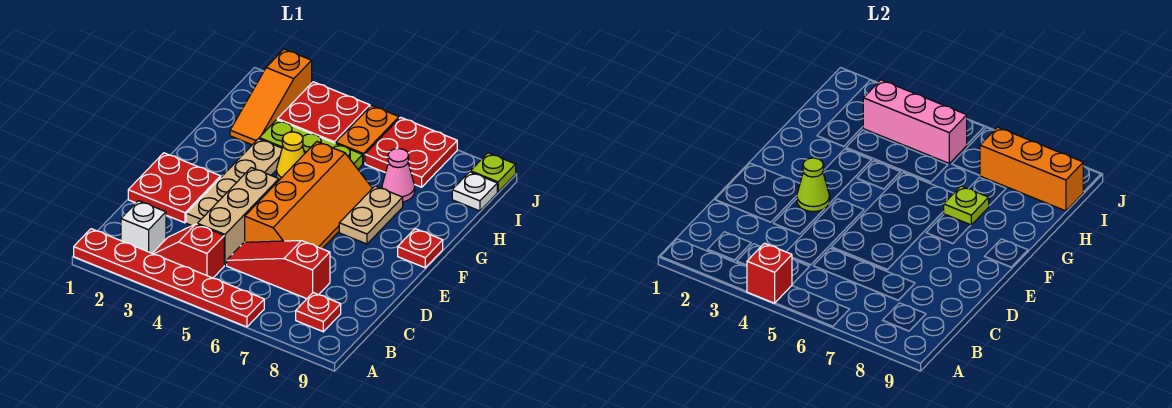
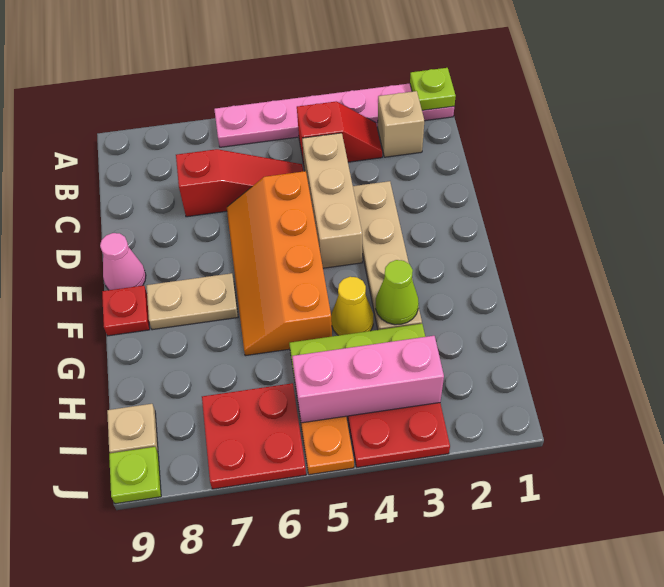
red plate A1:A6 level 1 -> pink plate A1:A6 level 1
red brick A4 level 2 -> none
white brick B2 level 1 -> tan brick B2 level 1
red plate B8 level 1 -> none
red plate D1:E2 level 1 -> none
lime cone E3 level 2 -> lime cone G3 level 2
tan plate F7:G7 level 1 -> tan plate F7:F8 level 1
lime plate G7 level 2 -> lime plate A1 level 2
orange slope H2:J2 level 1 top J -> none
pink cone H7 level 1 -> pink cone E9 level 1
orange brick I7:I9 level 2 -> none
white plate I9 level 1 -> tan plate I9 level 1

